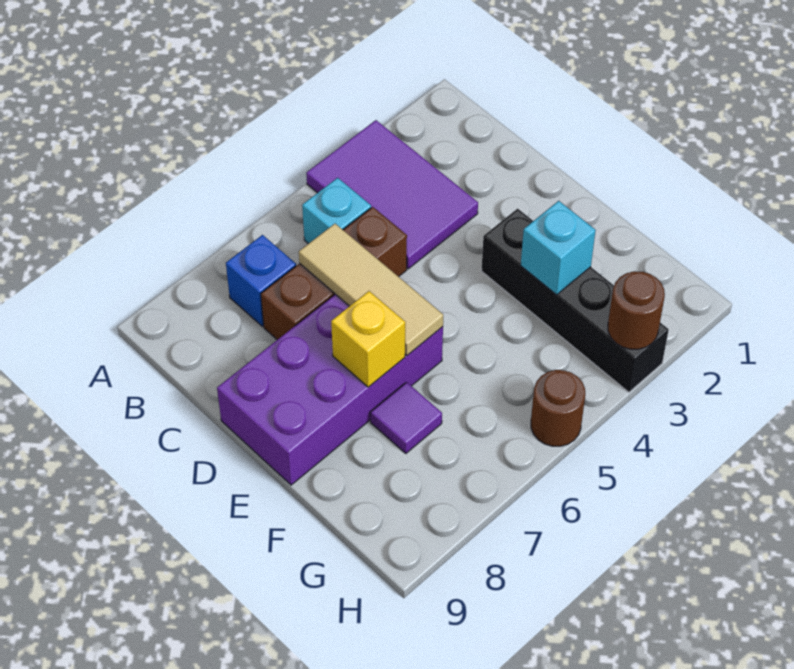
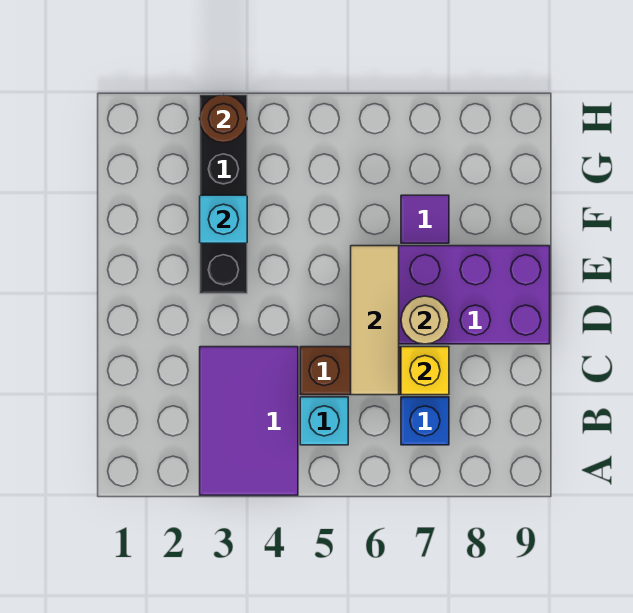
none -> tan round brick D7 level 2
yellow brick E7 level 2 -> yellow brick C7 level 2
brown round brick H5 level 1 -> none

